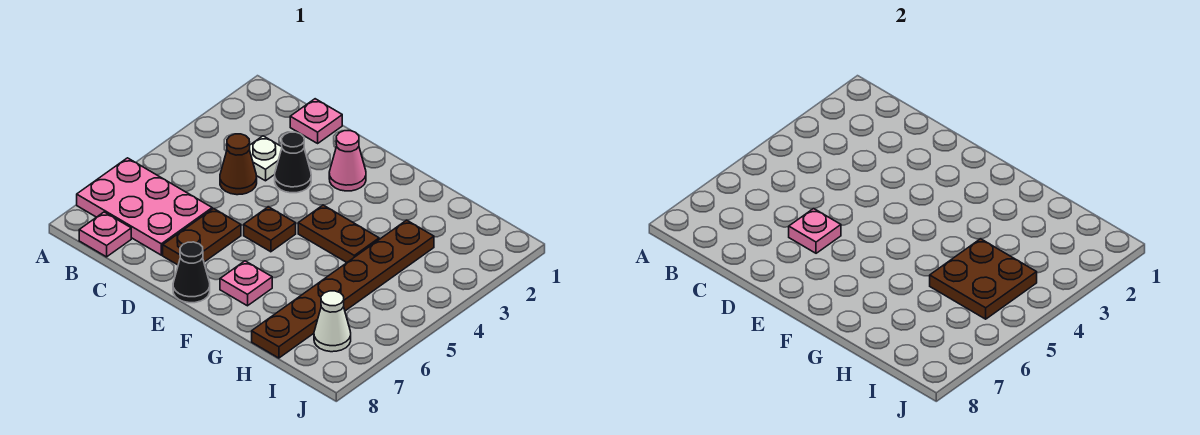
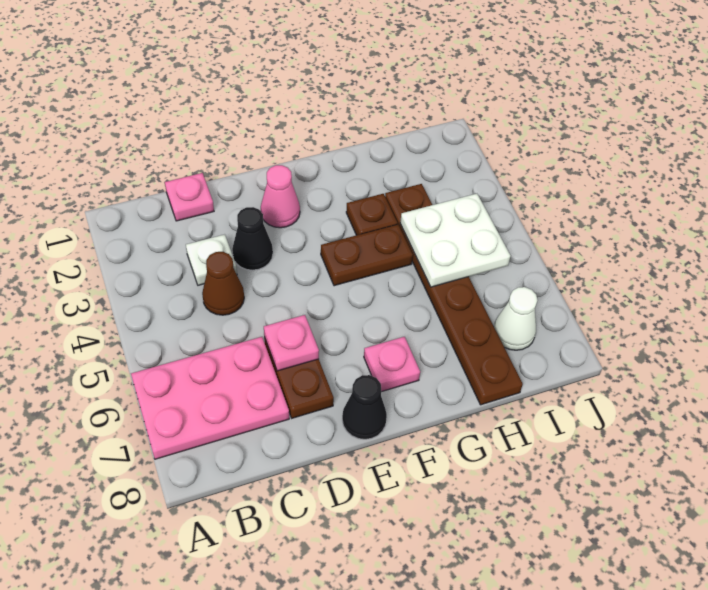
pink plate B8 level 1 -> none
brown plate E5 level 1 -> brown plate G3 level 1
brown plate H4:I5 level 2 -> white plate H4:I5 level 2

